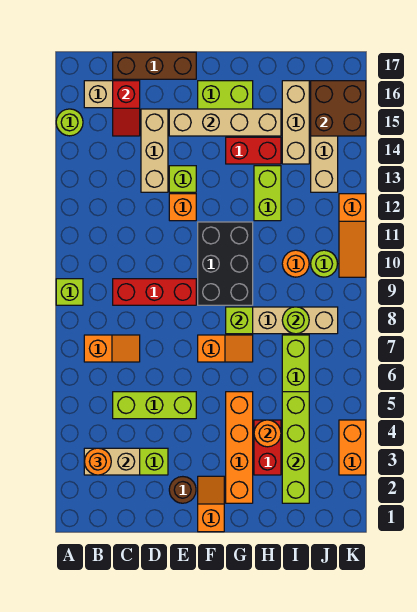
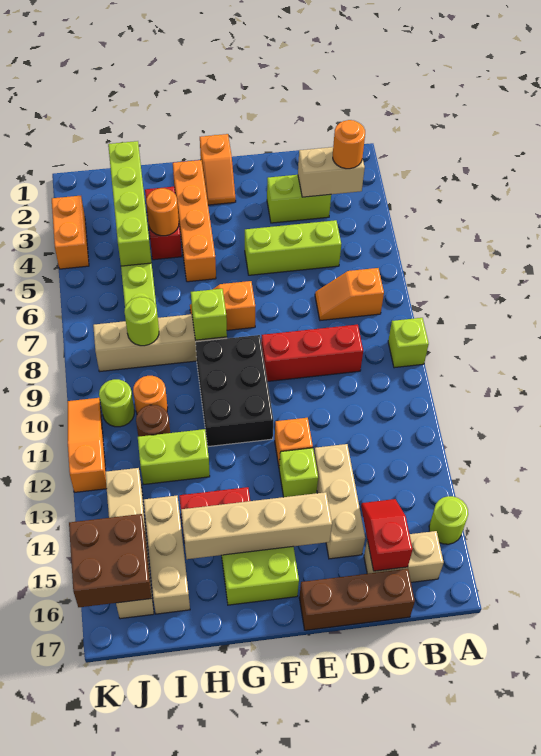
brown round brick E2 level 1 -> brown round brick I11 level 1
lime brick H12:H13 level 1 -> lime brick H12:I12 level 1

